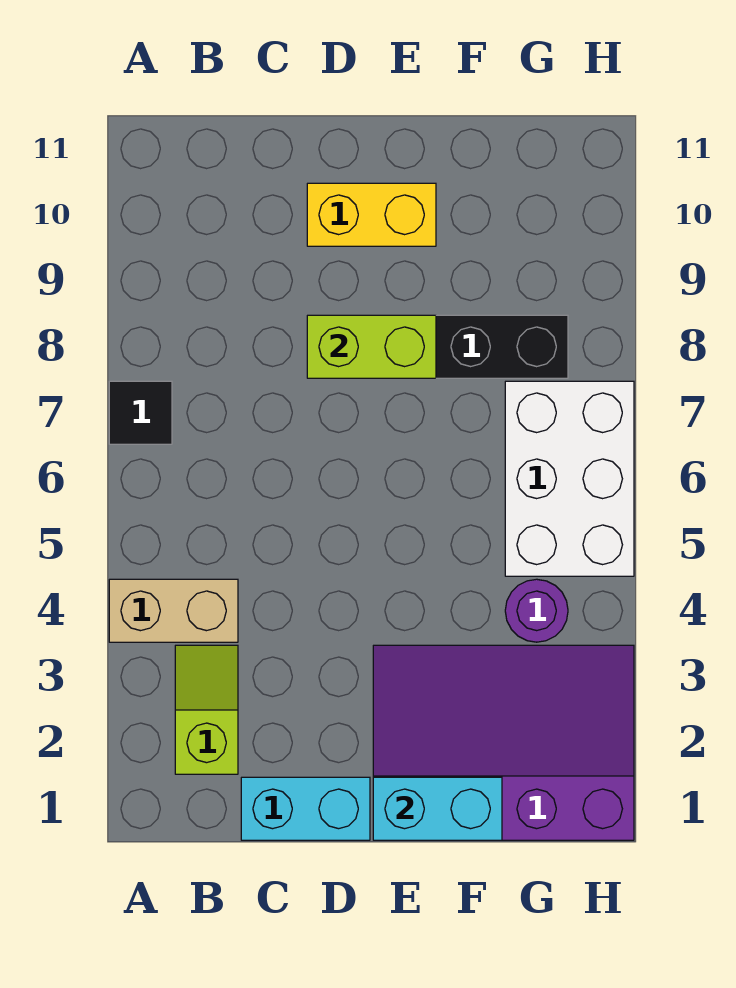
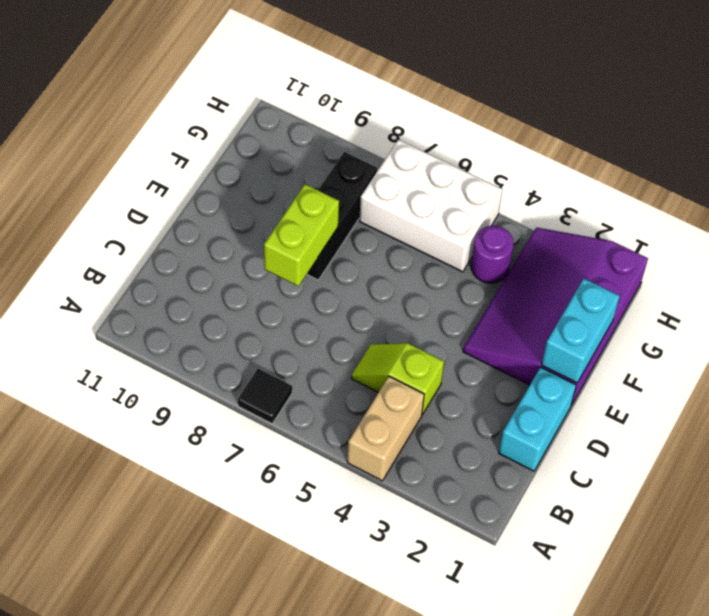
lime slope B2:B3 level 1 top 2 -> lime slope C4:C5 level 1 top 4
yellow brick D10:E10 level 1 -> none

